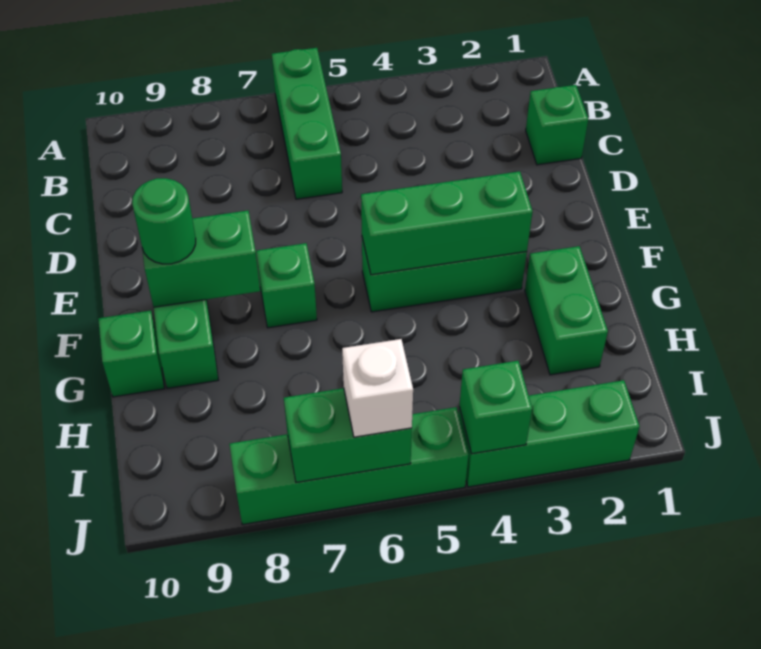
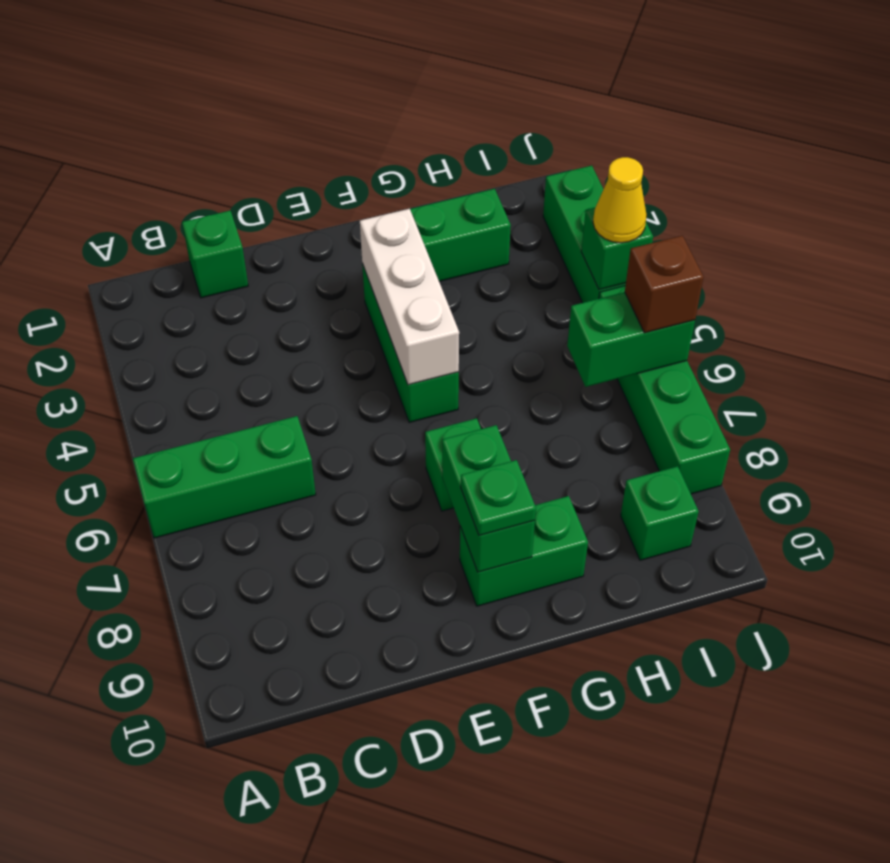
green brick F3:F5 level 2 -> white brick F3:F5 level 2
green round brick F9 level 3 -> green plate F9 level 3
green brick G10 level 1 -> green brick I9 level 1
none -> yellow cone J4 level 3
green brick J6:J7 level 2 -> green brick I6:J6 level 2
white brick J6 level 3 -> brown brick J6 level 3

